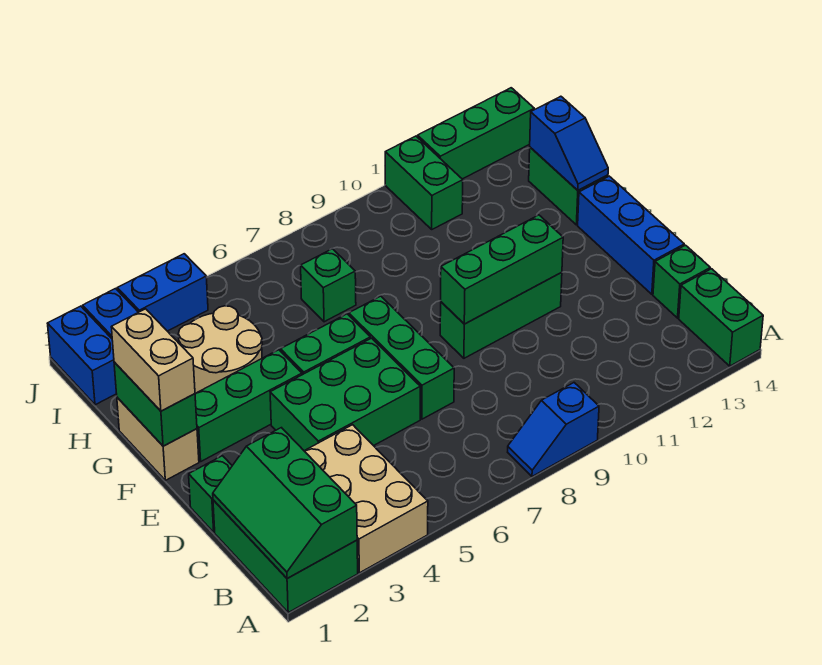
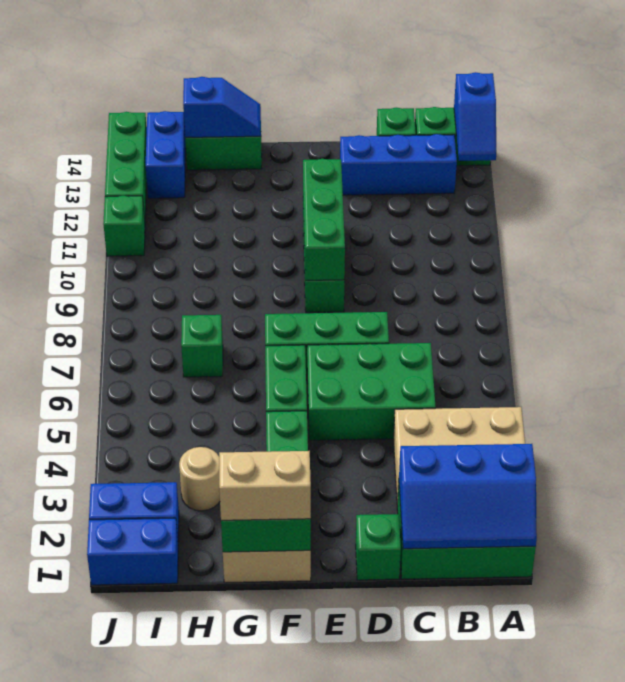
green slope A1:C2 level 2 top 2 -> blue slope A1:C2 level 2 top 2
blue slope A8:A9 level 1 top 9 -> blue slope A13:A14 level 2 top 14
green brick D4:E6 level 1 -> green brick C5:E6 level 1
blue brick D14:F14 level 1 -> blue brick B13:D13 level 1
tan round brick G3:H4 level 1 -> tan round brick H3 level 1
green brick I11:J11 level 1 -> green brick J11 level 1
blue brick J3:J4 level 1 -> blue brick I13:I14 level 1

